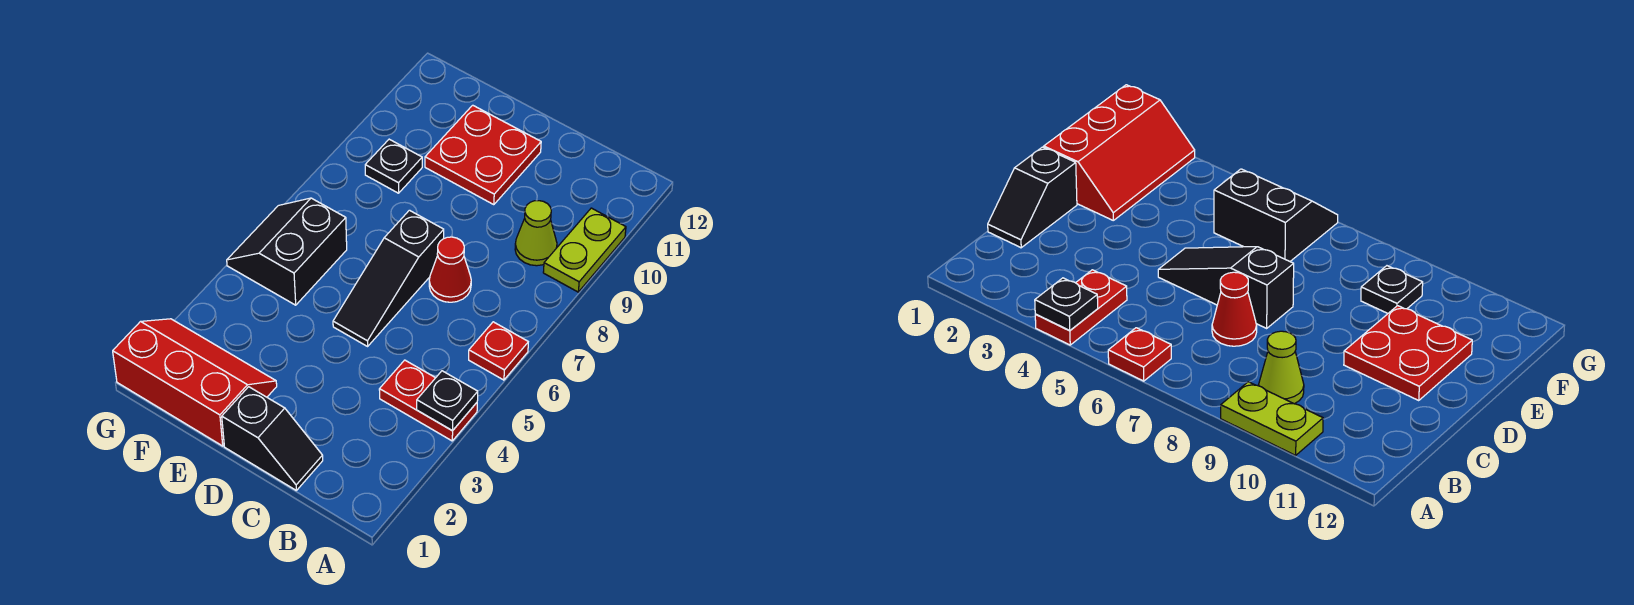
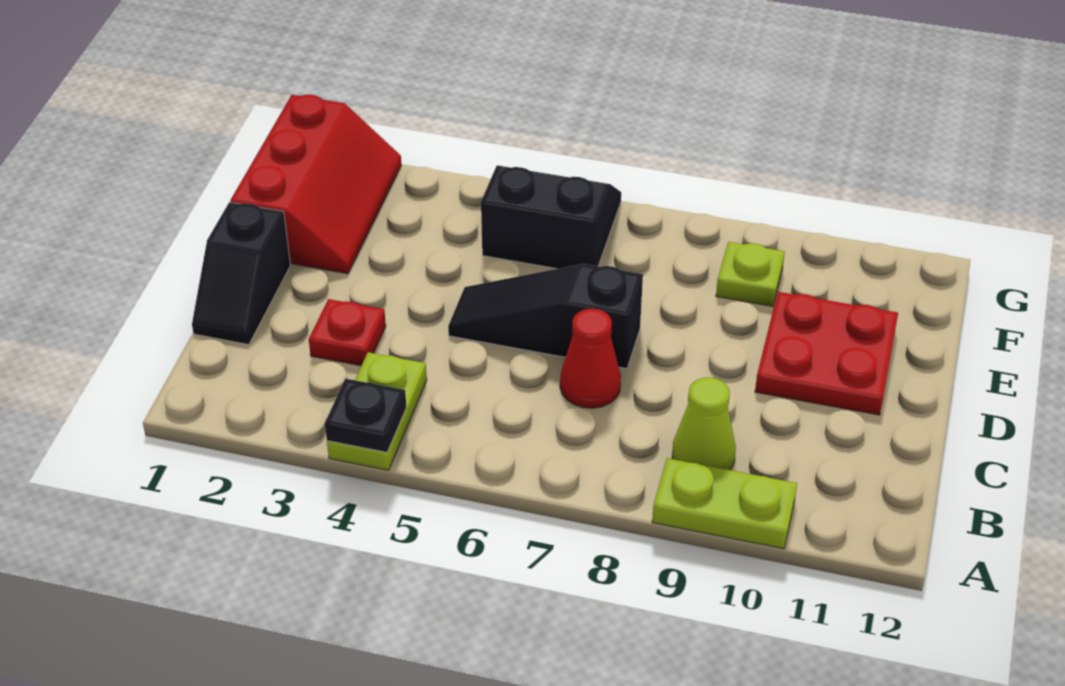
red plate A4:B4 level 1 -> lime plate A4:B4 level 1
red plate A6 level 1 -> red plate C3 level 1
black plate F9 level 1 -> lime plate F9 level 1

